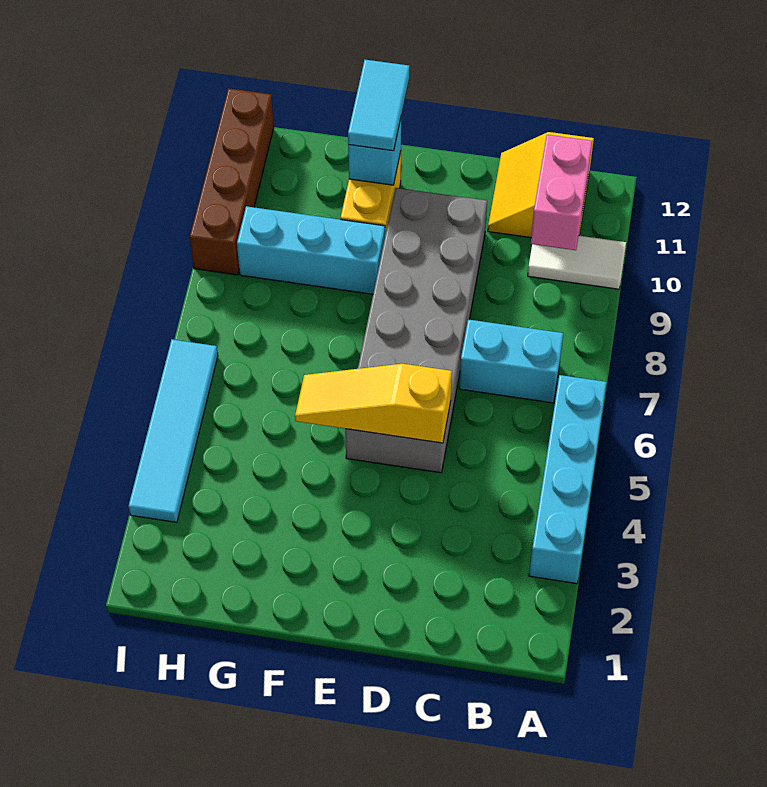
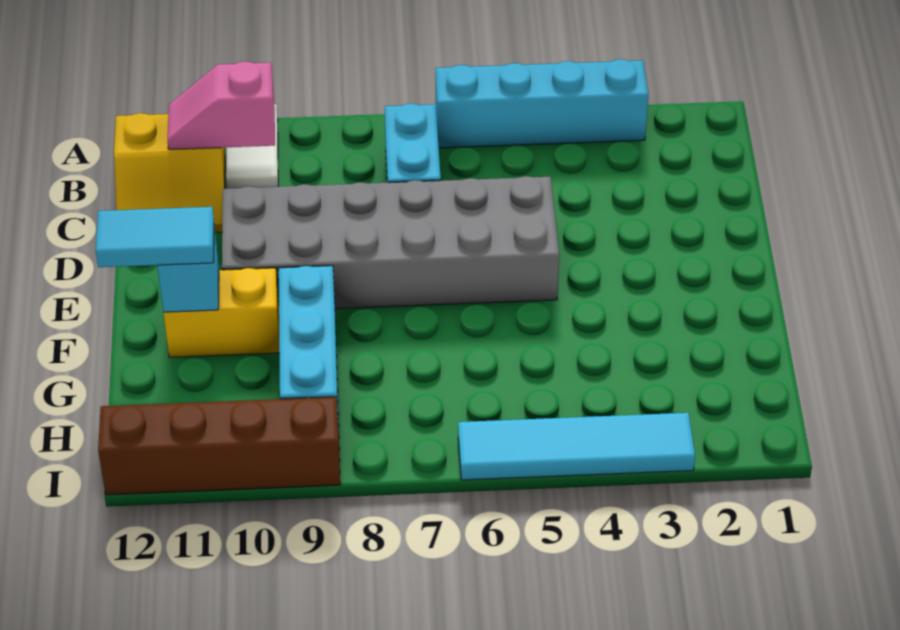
pink brick B10:B11 level 2 -> pink slope B10:B11 level 2 top 10
yellow slope D5:F5 level 2 top D -> none

